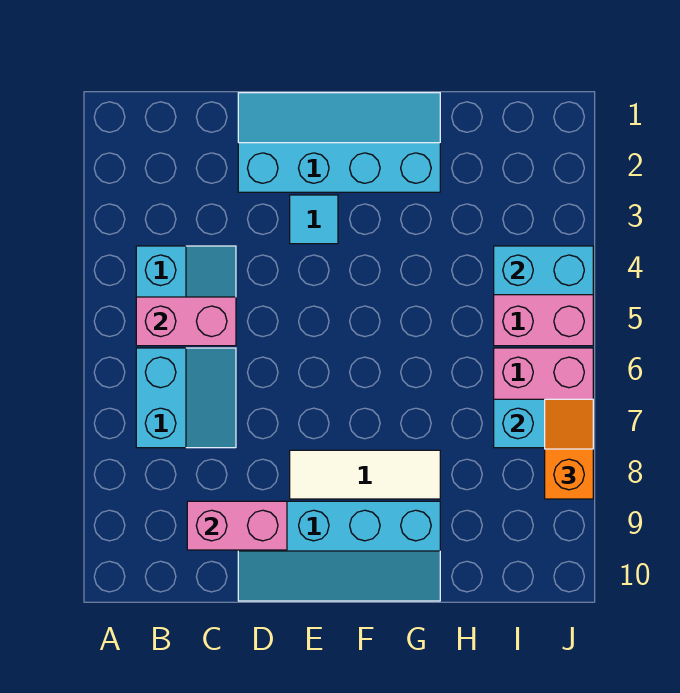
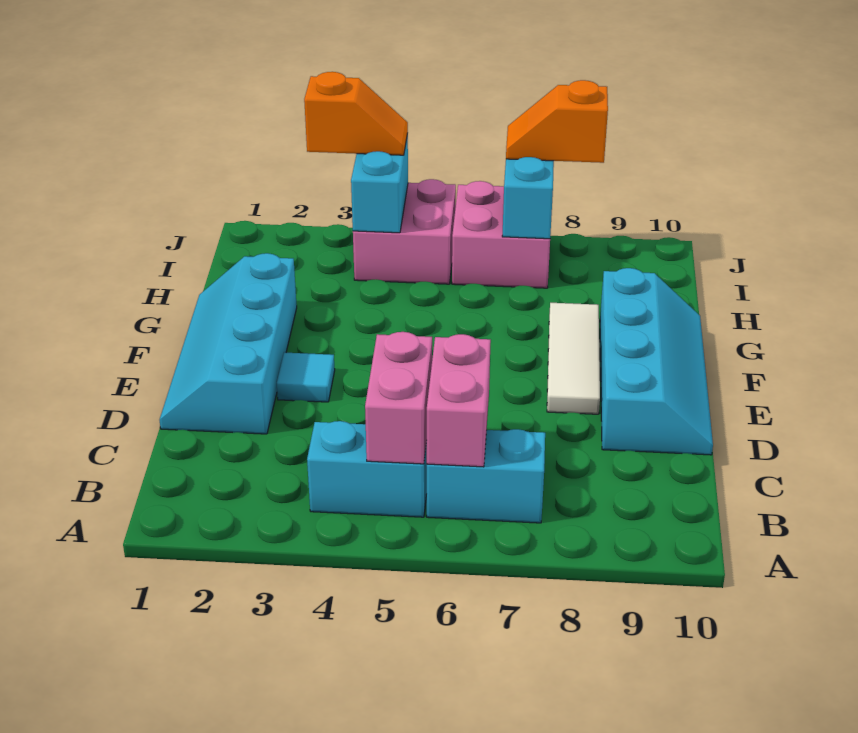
pink brick C9:D9 level 2 -> pink brick B6:C6 level 2
none -> orange slope J3:J4 level 3 top 3

